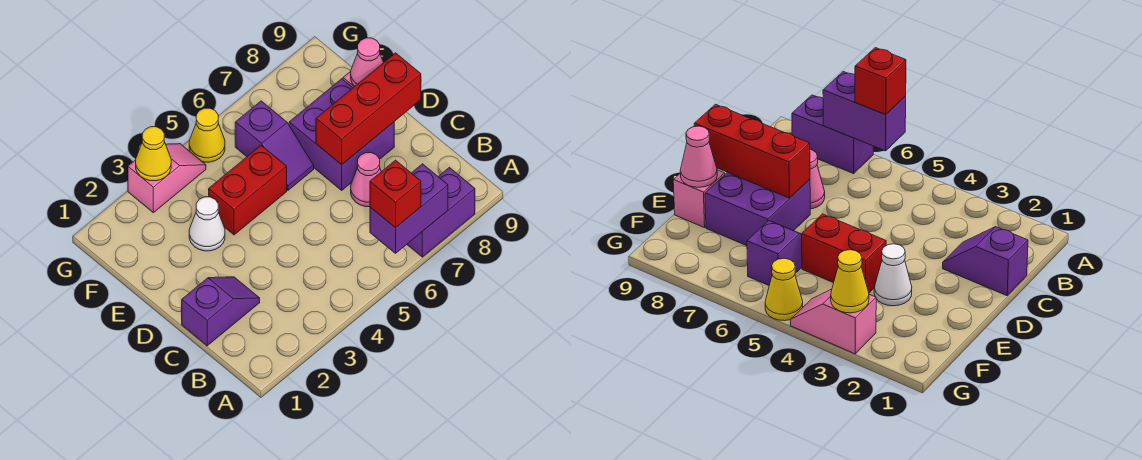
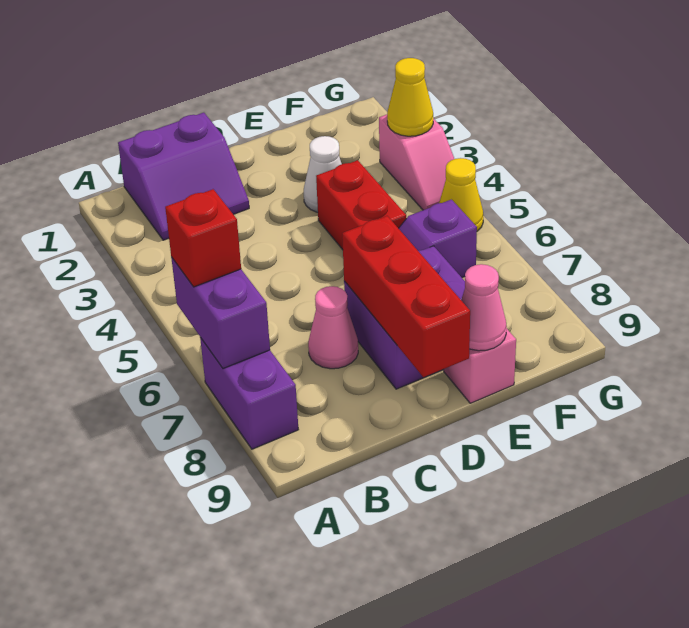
purple slope C1:C2 level 1 top 1 -> purple slope B1:C2 level 1 top 1

